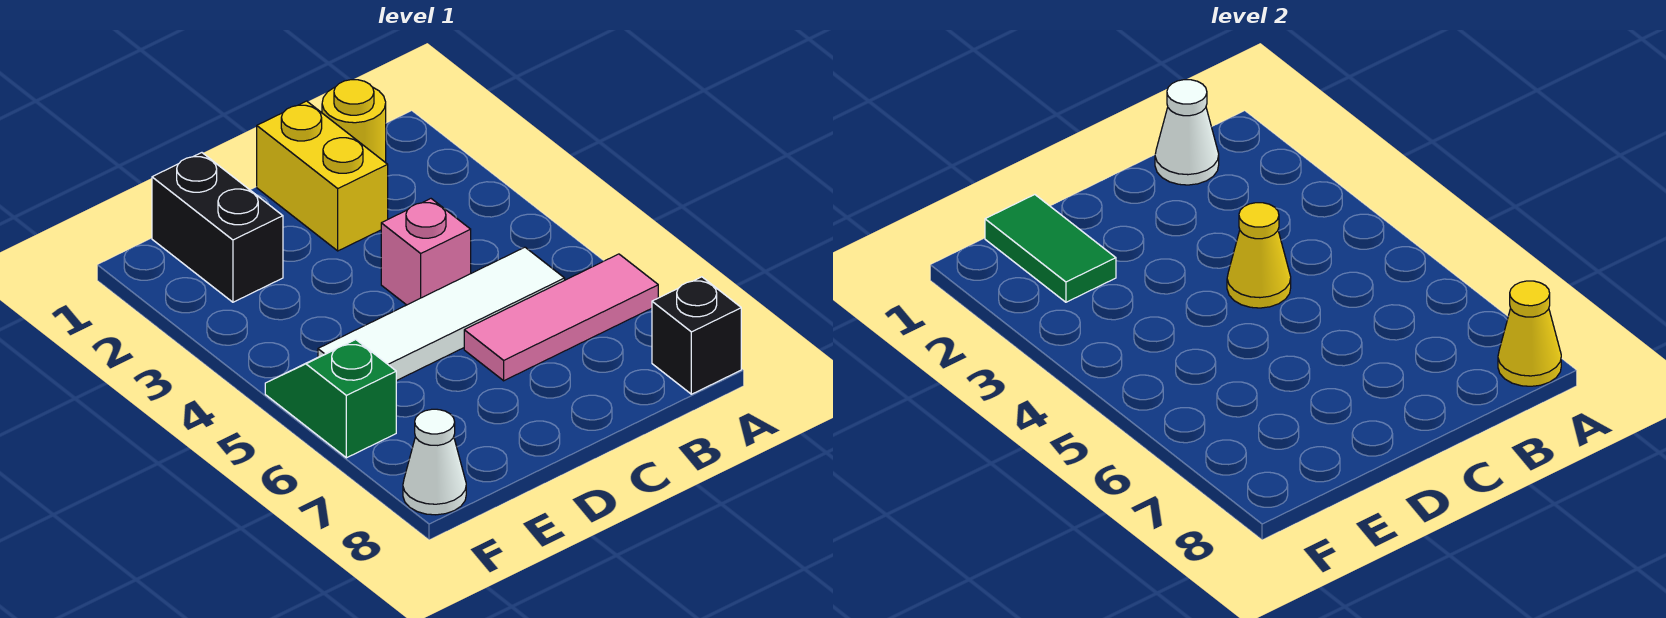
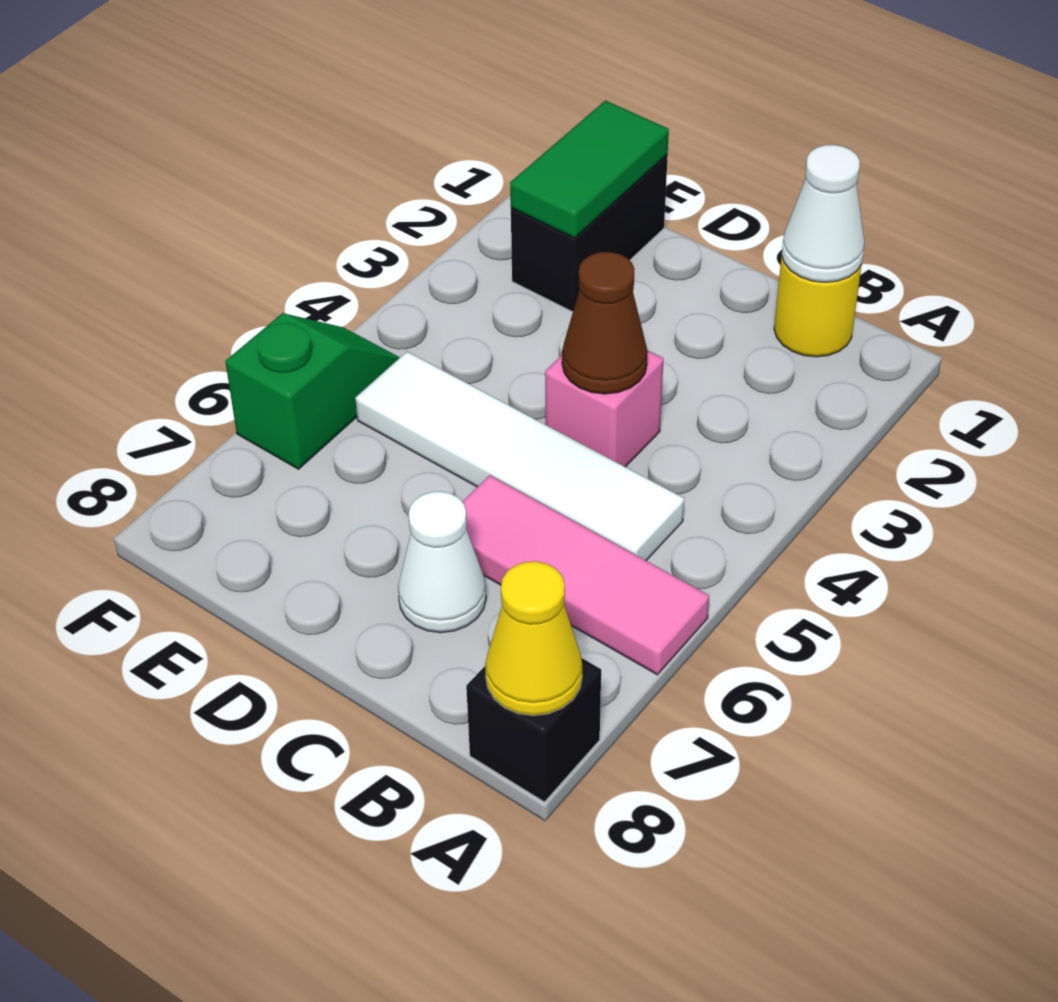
yellow brick C1:C2 level 1 -> none
yellow cone C4 level 2 -> brown cone C4 level 2
white cone F8 level 1 -> white cone C7 level 1

